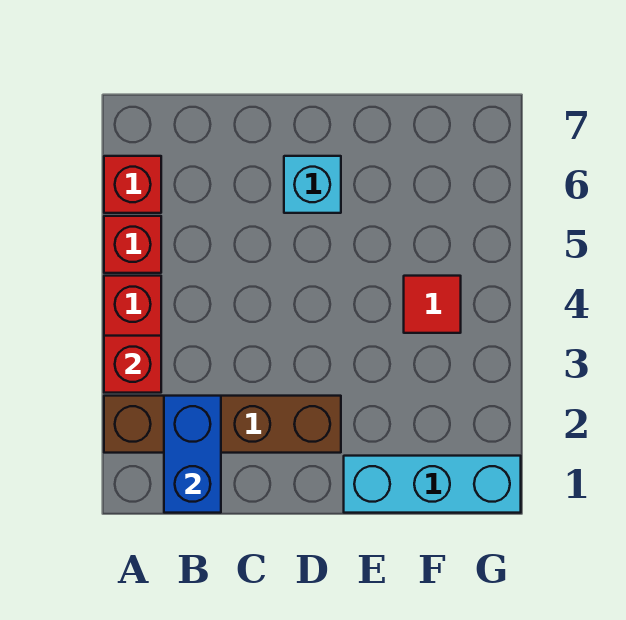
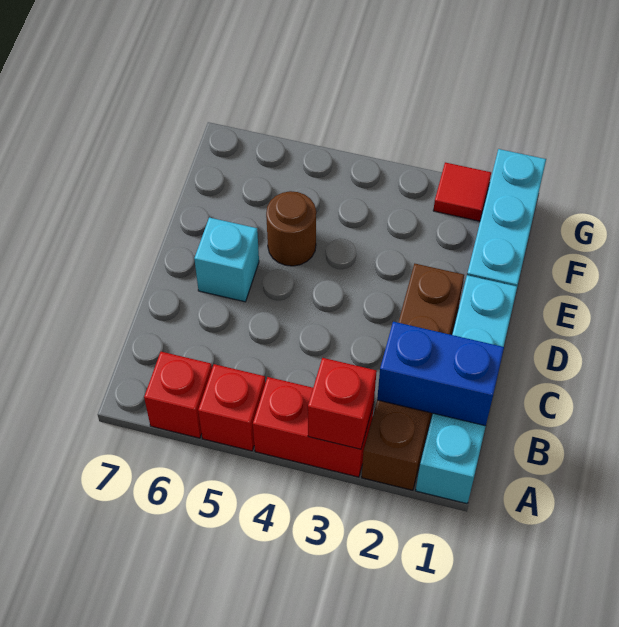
none -> cyan brick A1:D1 level 1
none -> brown round brick E5 level 1
red tile F4 level 1 -> red tile G2 level 1

